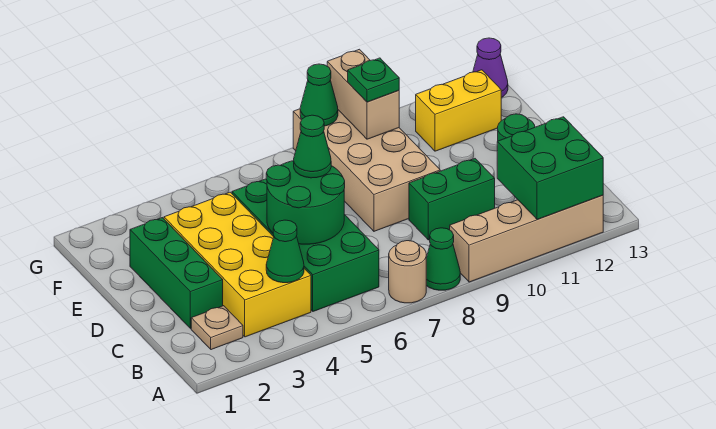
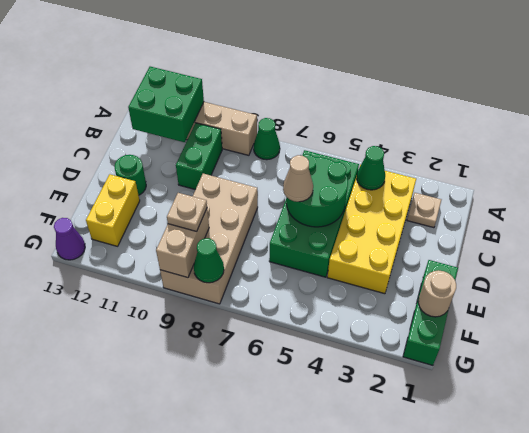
tan round brick A7 level 1 -> tan round brick F1 level 2
green brick C2:E2 level 1 -> green brick E1:G1 level 1
green brick C9:C10 level 1 -> green brick B10:C10 level 1
green cone D6 level 3 -> tan cone D6 level 3
green plate F9 level 3 -> tan plate F9 level 3
yellow brick F11:F12 level 1 -> yellow brick E12:F12 level 1

